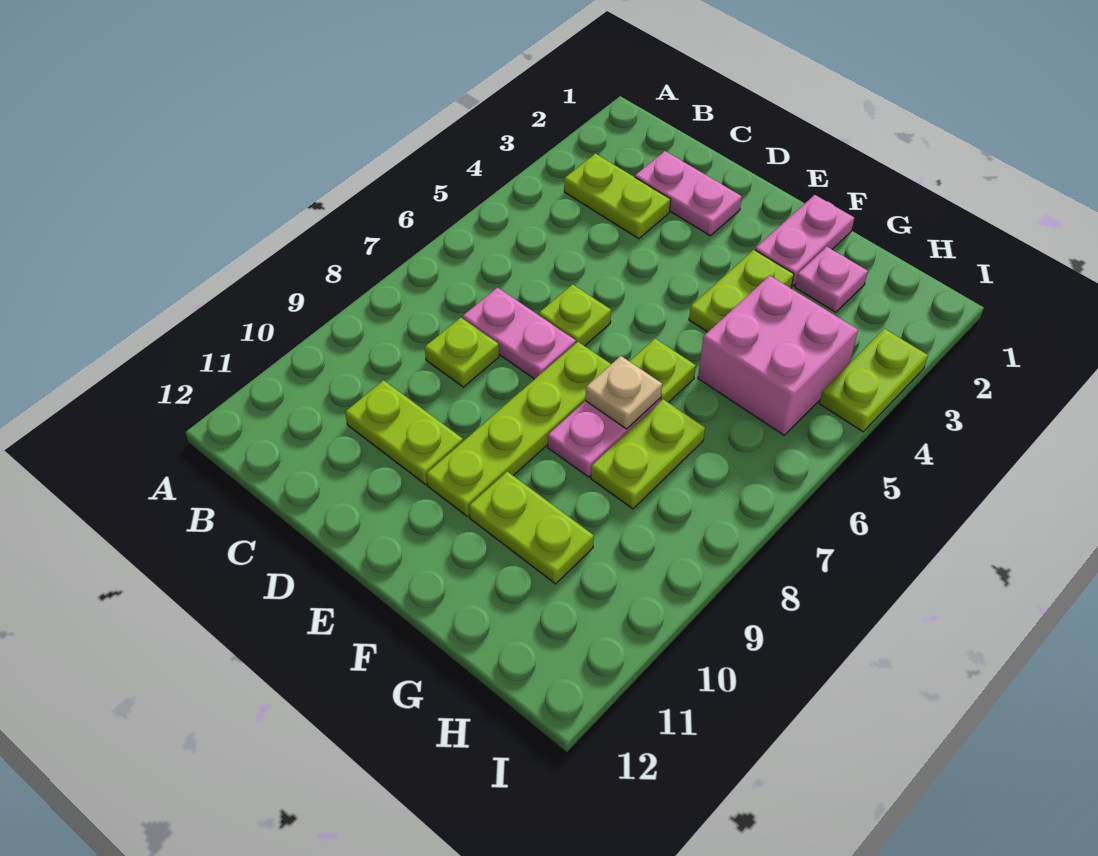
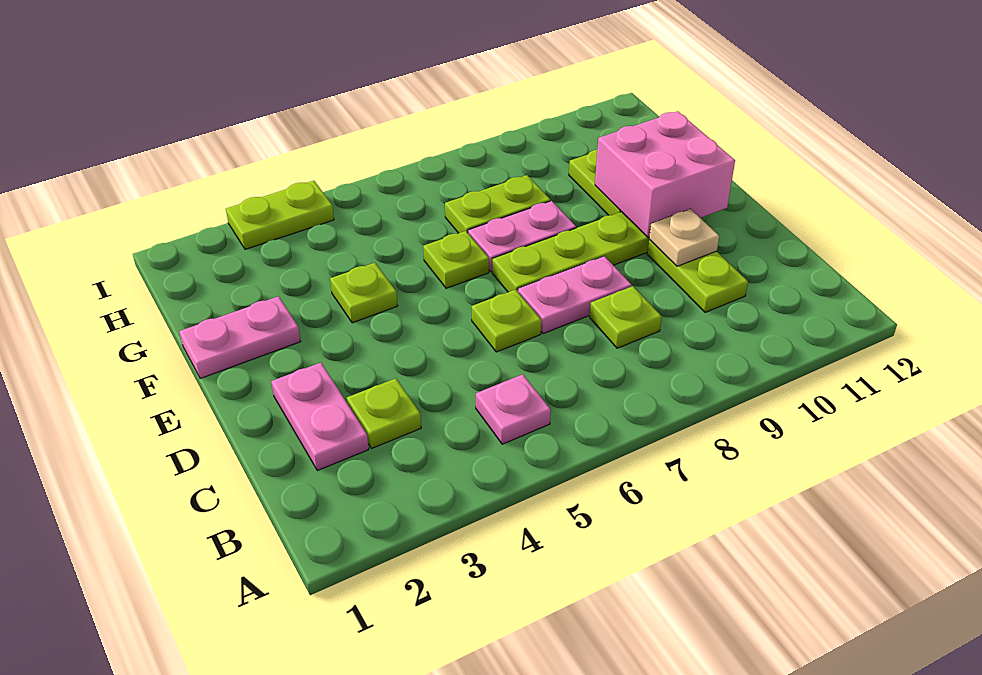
lime plate B3:C3 level 1 -> lime plate C3 level 1
pink plate C7:D7 level 1 -> pink plate D7:D8 level 1
lime plate F3:F4 level 1 -> lime plate F4 level 1
tan plate F7 level 2 -> tan plate D10 level 2
pink plate G2 level 1 -> pink plate B5 level 1
pink brick G4:H5 level 1 -> pink brick E10:F11 level 2

